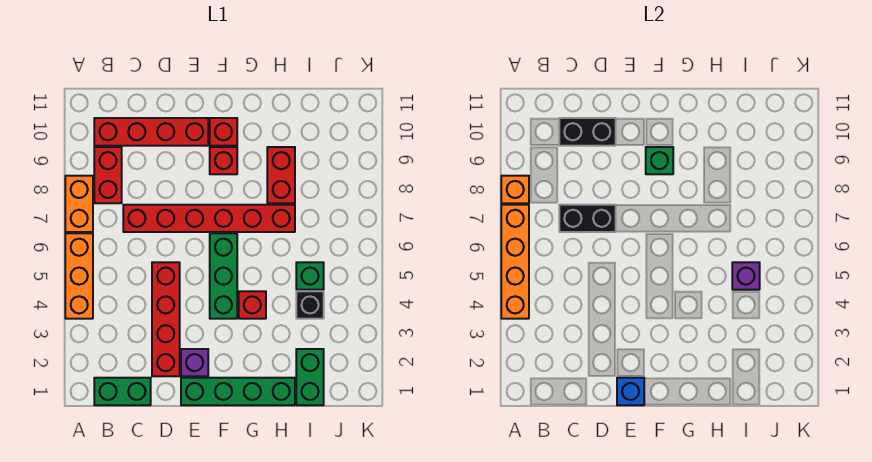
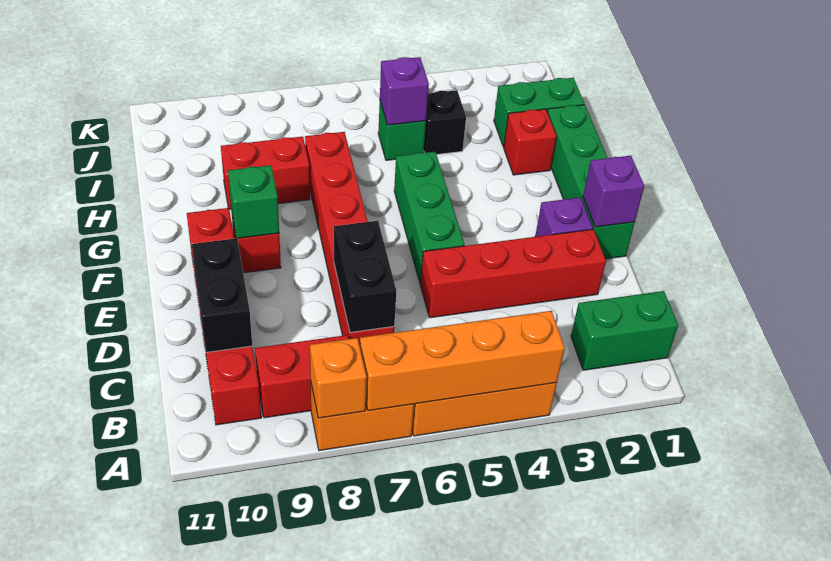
green brick B1:C1 level 1 -> green brick B1:B2 level 1
blue brick E1 level 2 -> purple brick E1 level 2
green brick F4:F6 level 1 -> green brick E5:G5 level 1
red brick G4 level 1 -> red brick H2 level 1

